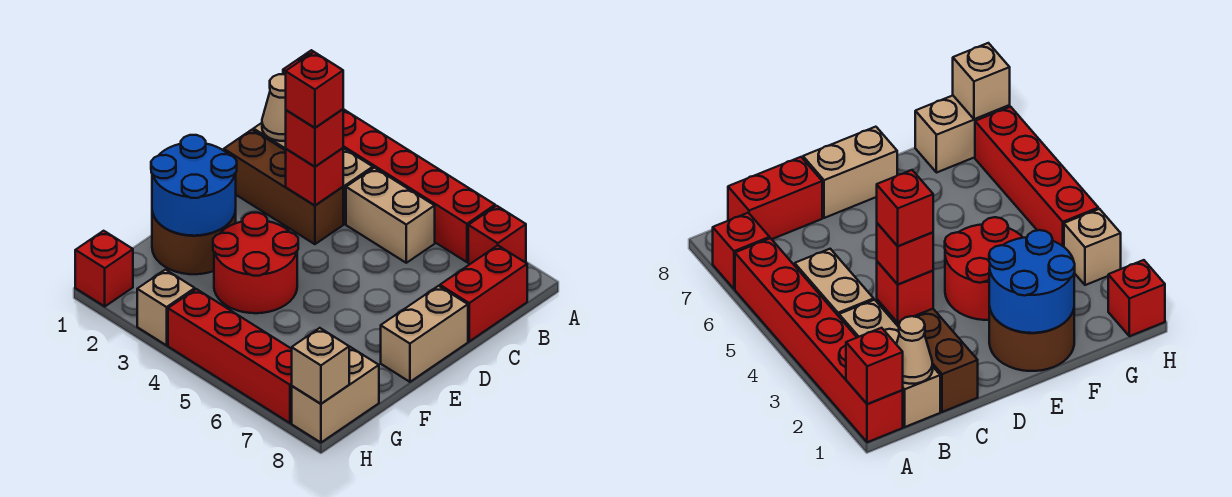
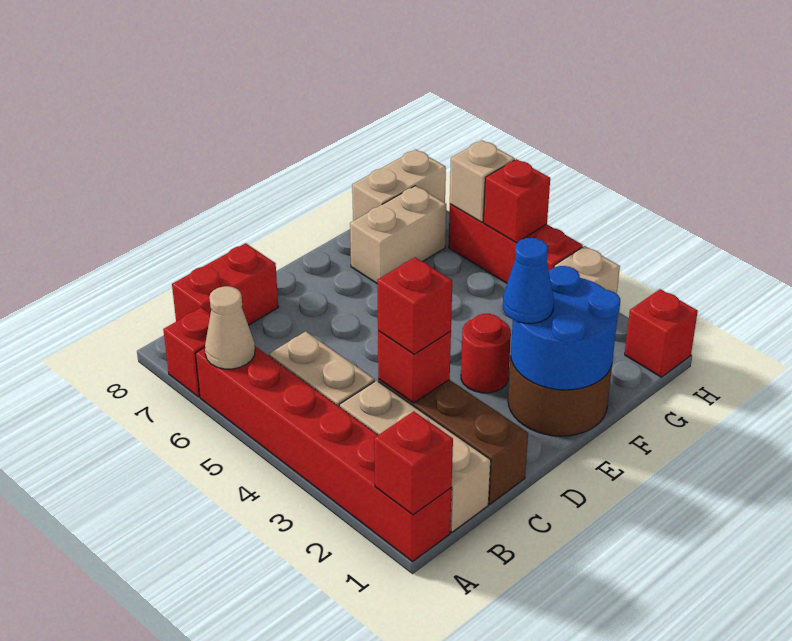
tan cone B1 level 2 -> tan cone A6 level 2
red brick C3 level 4 -> red brick H5 level 2
tan brick D8:E8 level 1 -> tan brick F7:G7 level 1
none -> blue cone E2 level 3
red round brick E3:F4 level 1 -> red round brick E3 level 1
red brick H4:H7 level 1 -> red brick H4:H6 level 1
tan brick H8 level 2 -> tan brick H6 level 2

